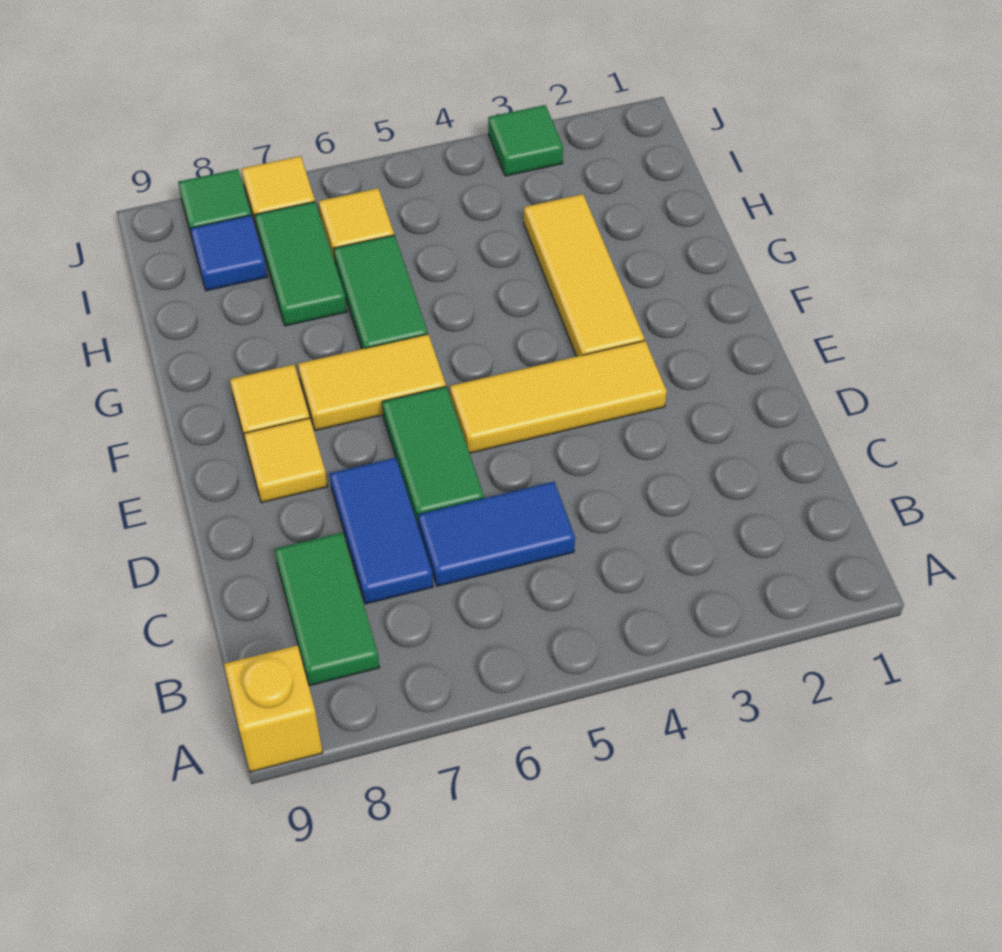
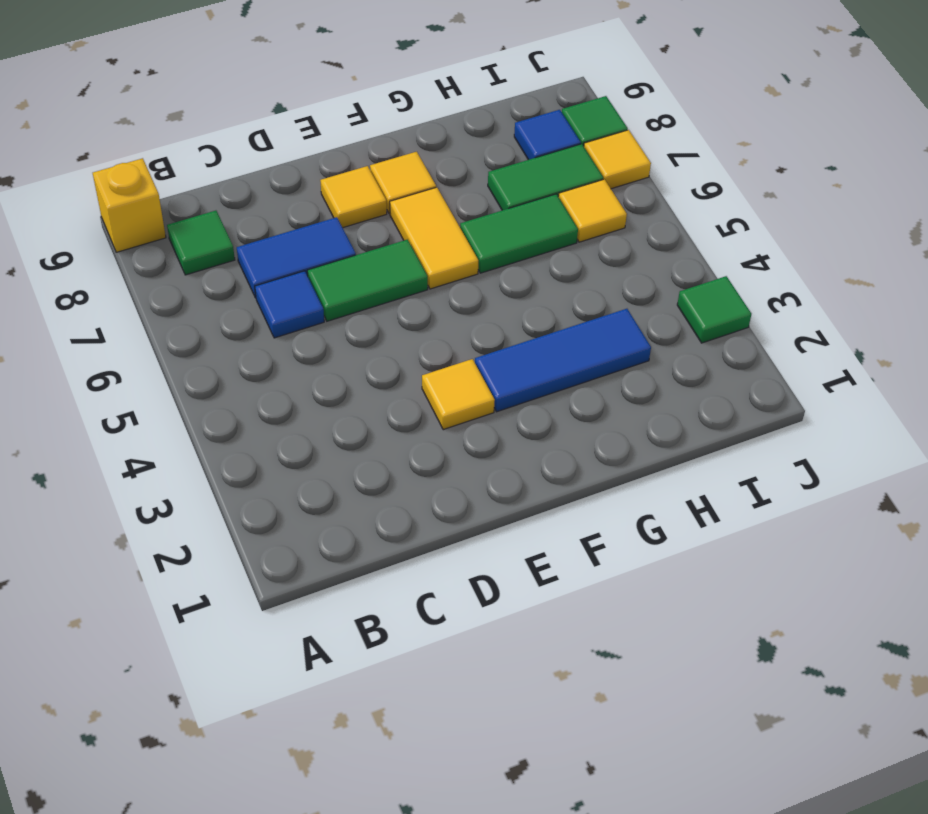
green tile B8:C8 level 1 -> green tile B8 level 1
blue tile C5:C6 level 1 -> blue tile C6 level 1
yellow tile E3:E5 level 1 -> yellow tile E3 level 1
yellow tile F3:H3 level 1 -> blue tile F3:H3 level 1

